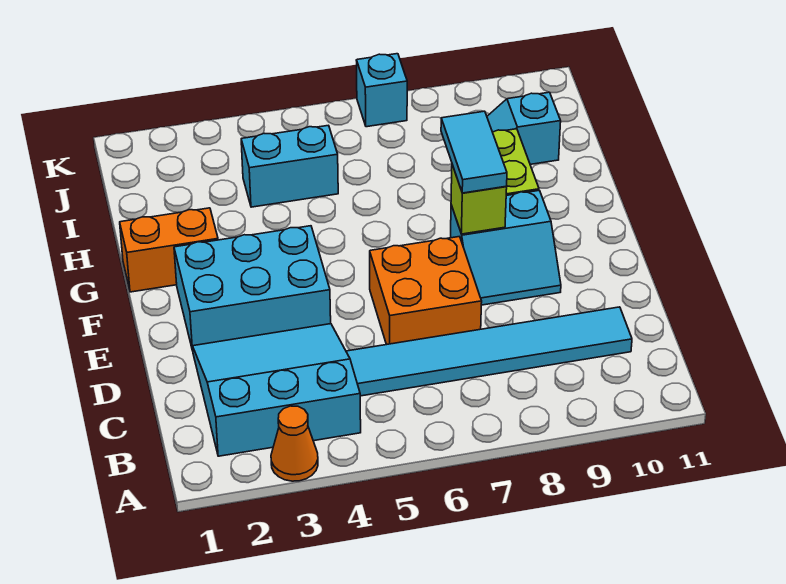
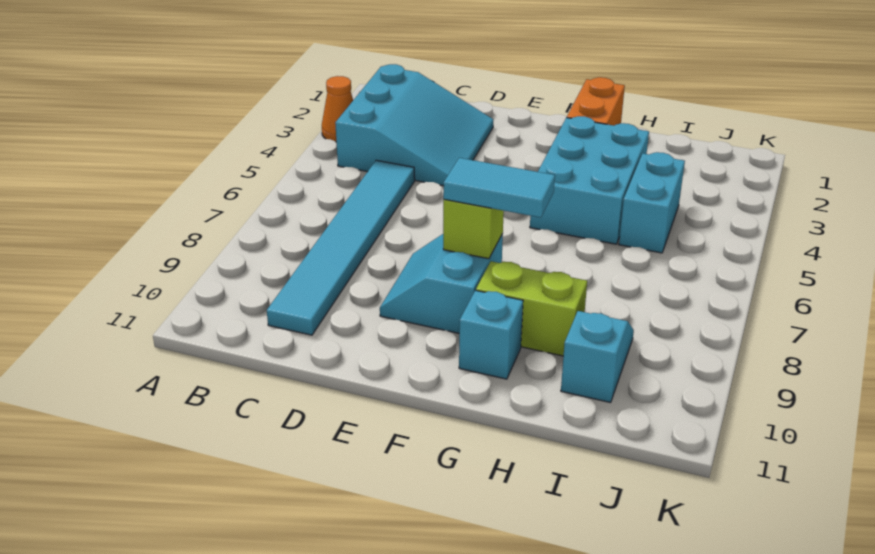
orange brick D6:E7 level 1 -> none
cyan brick E2:F4 level 1 -> cyan brick G3:H5 level 1
cyan brick K7 level 1 -> cyan brick G10 level 1

